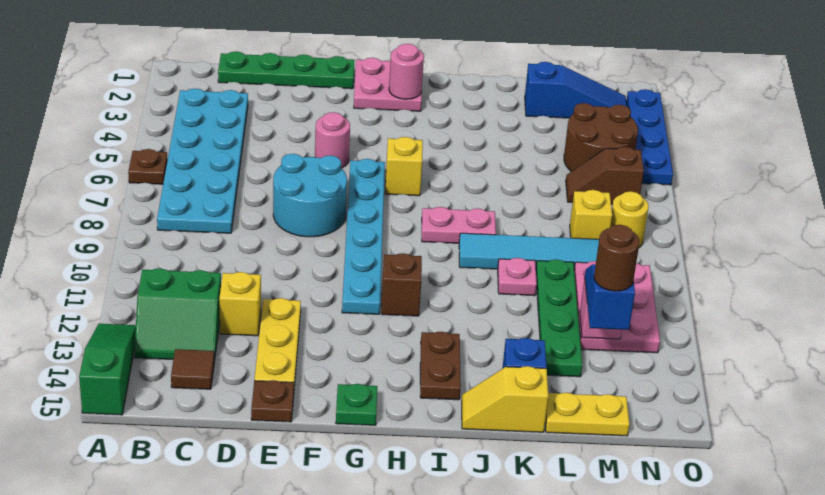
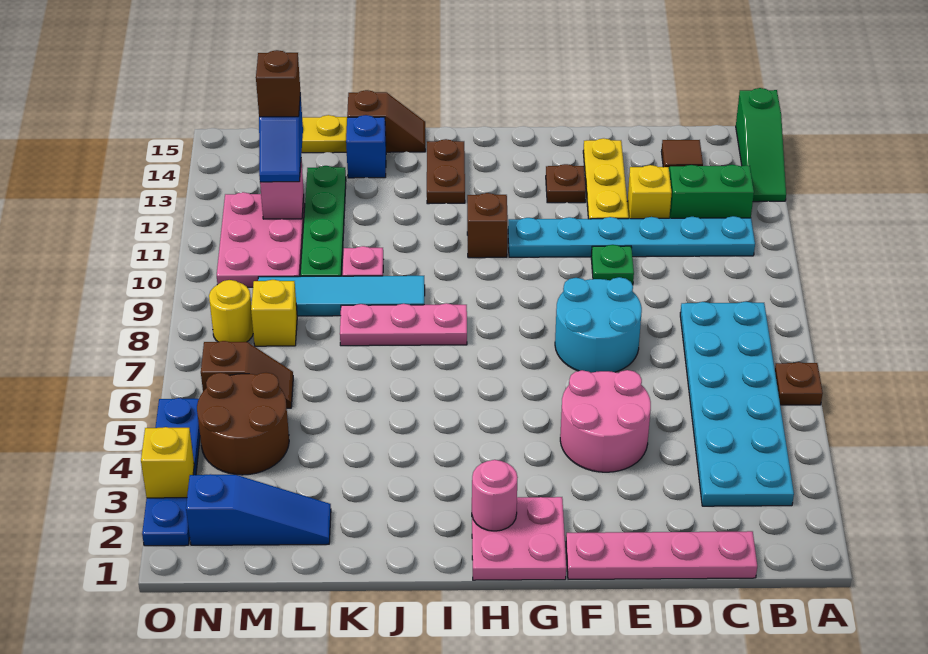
green plate C1:F1 level 1 -> pink plate C1:F1 level 1
brown plate E15 level 1 -> brown plate F13 level 1
pink round brick F5 level 1 -> pink round brick E4:F5 level 1
cyan plate G6:G11 level 1 -> cyan plate B11:G11 level 1
green plate G15 level 1 -> green plate E10 level 1
yellow brick H6 level 1 -> yellow brick O3 level 2
pink plate I8:J8 level 1 -> pink plate I8:K8 level 1
yellow slope J15:K15 level 1 top K -> brown slope J15:K15 level 1 top K
blue slope L2:N2 level 1 top L -> blue slope L2:N2 level 1 top N
brown round brick M13 level 4 -> brown brick M13 level 4

